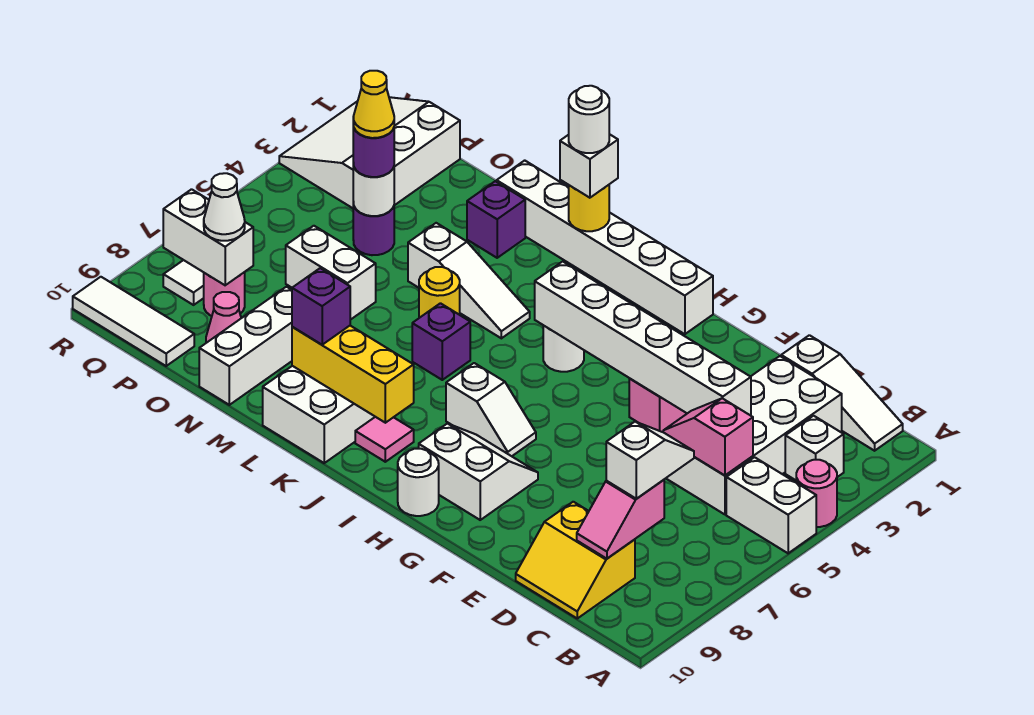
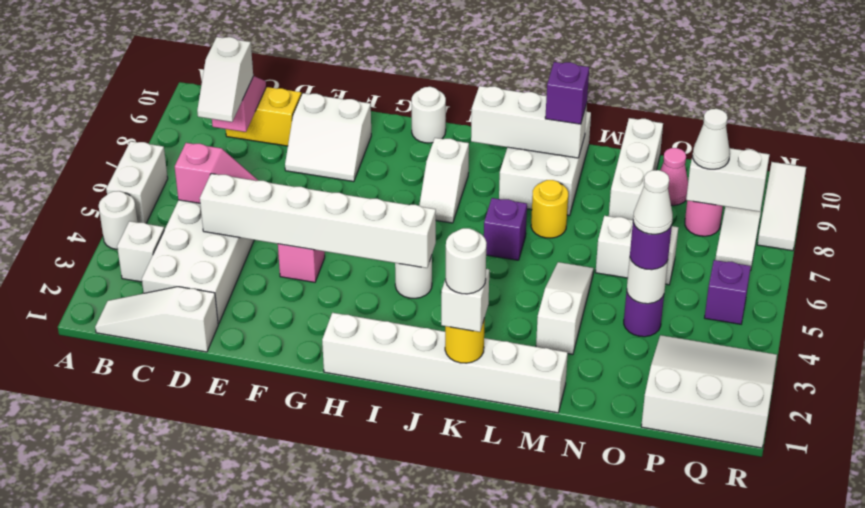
pink round brick A4 level 1 -> white round brick A4 level 1
white brick A5:B5 level 1 -> white brick A5:A6 level 1
white slope G8:H9 level 1 top 9 -> white slope E8:F9 level 1 top 9
white slope H7:I7 level 1 top I -> white slope I7:I8 level 1 top 8
pink tile J9 level 1 -> none
yellow brick J9:L9 level 2 -> white brick J9:L9 level 2
white slope K4:M4 level 1 top M -> white slope M3:M5 level 1 top 3
yellow round brick L5 level 1 -> yellow round brick L7 level 1
purple brick M2 level 1 -> purple brick Q5 level 1
yellow cone O4 level 4 -> white cone O4 level 4
white slope P1:R3 level 1 top P -> white slope P1:R3 level 1 top 1
white tile P10:R10 level 1 -> white tile R8:R10 level 1

